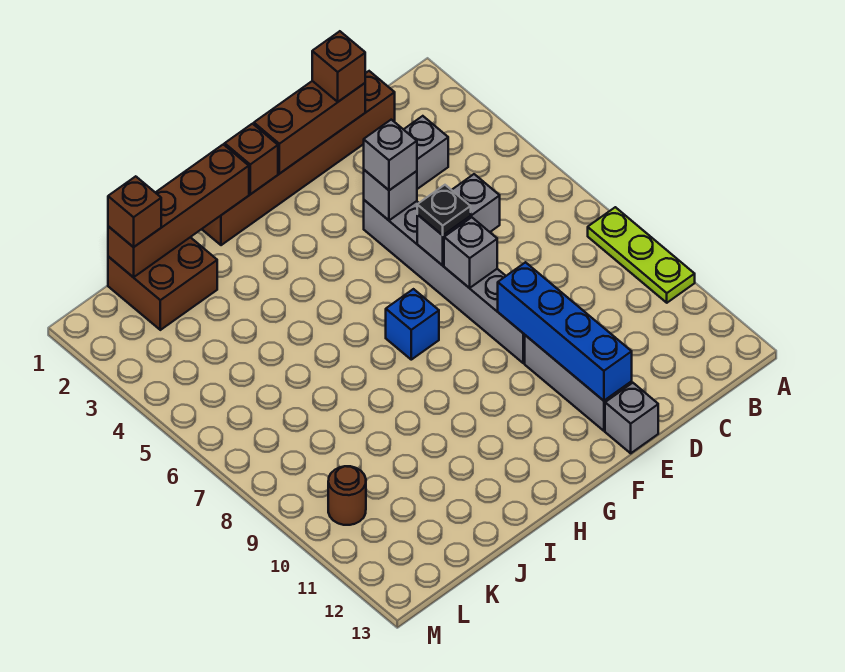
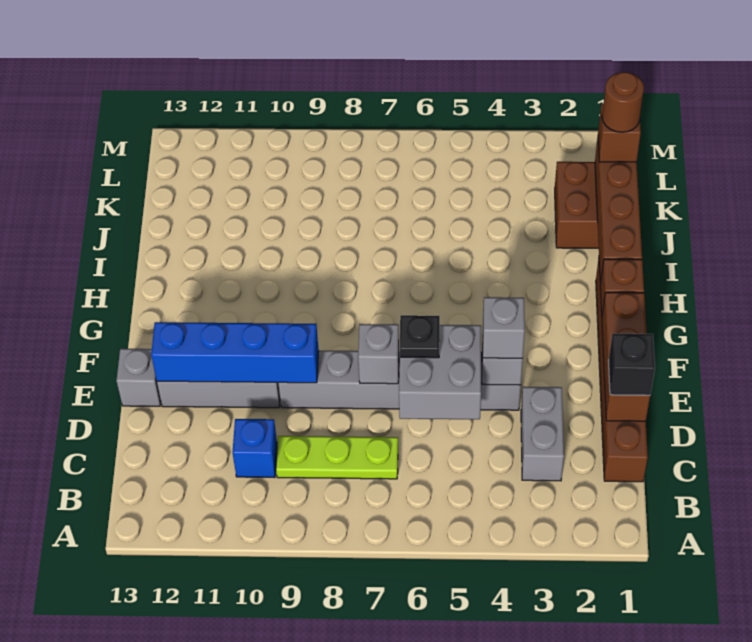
lime plate A8:A10 level 1 -> lime plate C7:C9 level 1
brown brick D1 level 3 -> black brick D1 level 3
grey brick D6:E6 level 2 -> grey brick D5:E6 level 2
blue brick G7 level 1 -> blue brick C10 level 1
brown round brick L10 level 1 -> brown round brick K1 level 4

